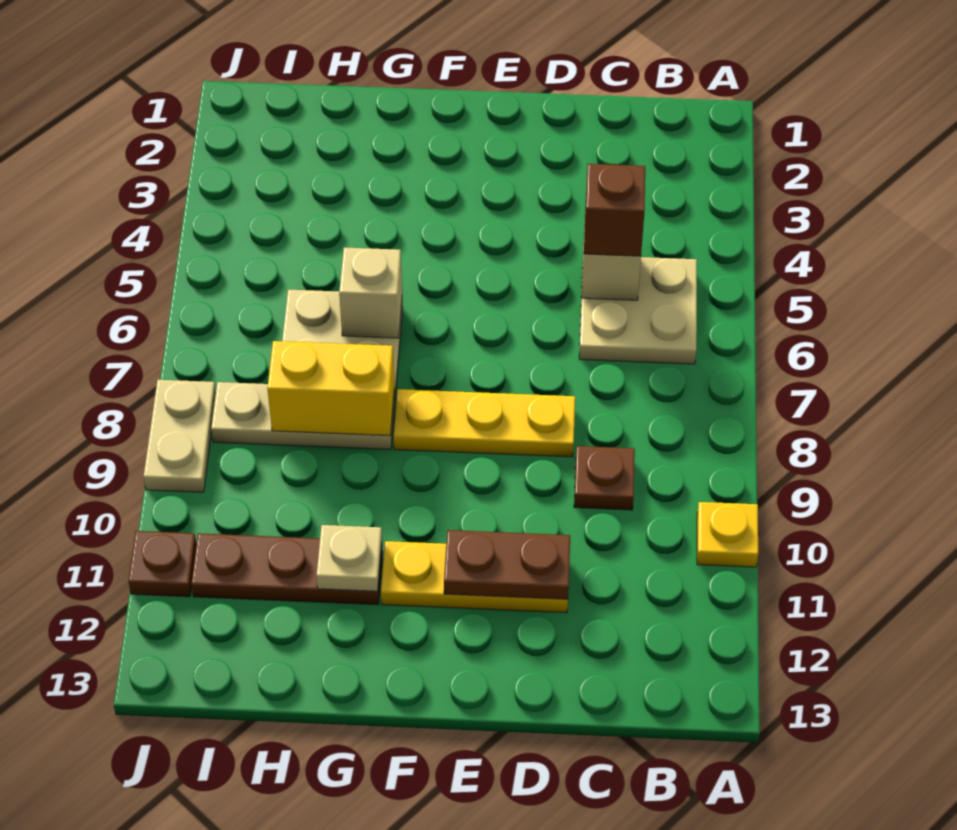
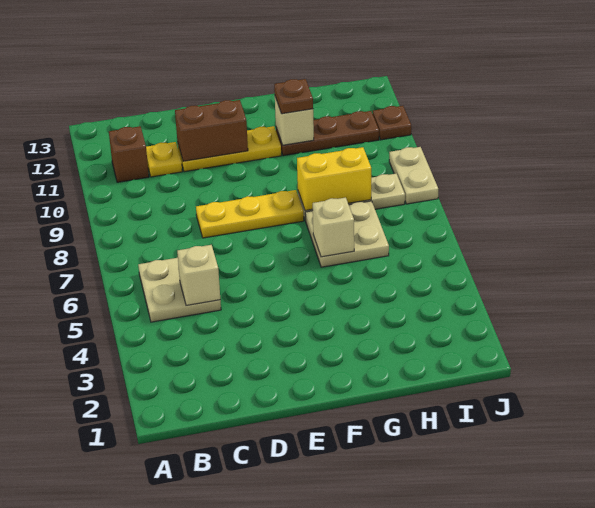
yellow plate A10 level 1 -> yellow plate C11 level 1
brown brick C5 level 3 -> brown brick B11 level 1
brown plate C9 level 1 -> brown plate G11 level 3
brown plate D11:E11 level 2 -> brown brick D11:E11 level 2
tan plate G11 level 2 -> tan brick G11 level 2

